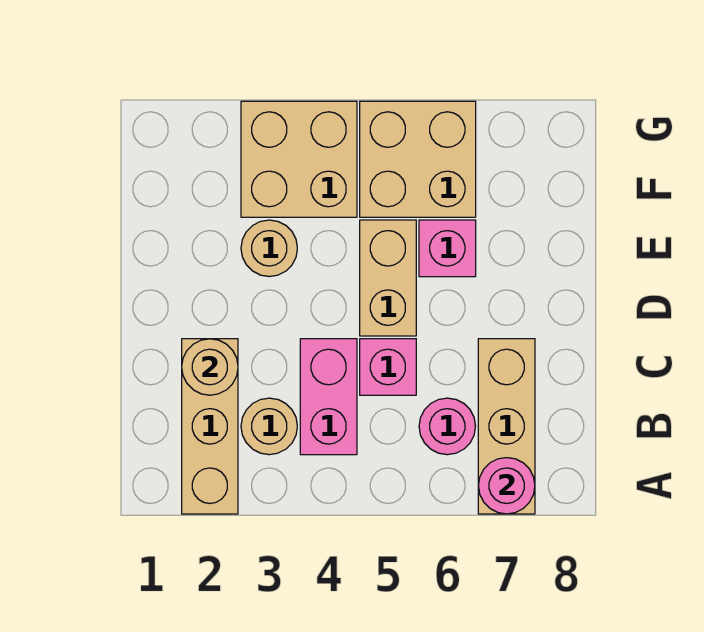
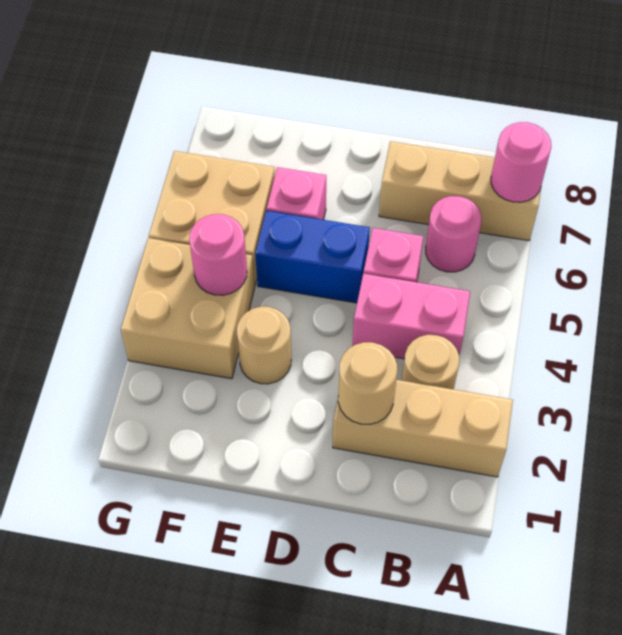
tan brick D5:E5 level 1 -> blue brick D5:E5 level 1
none -> pink round brick F4 level 2

